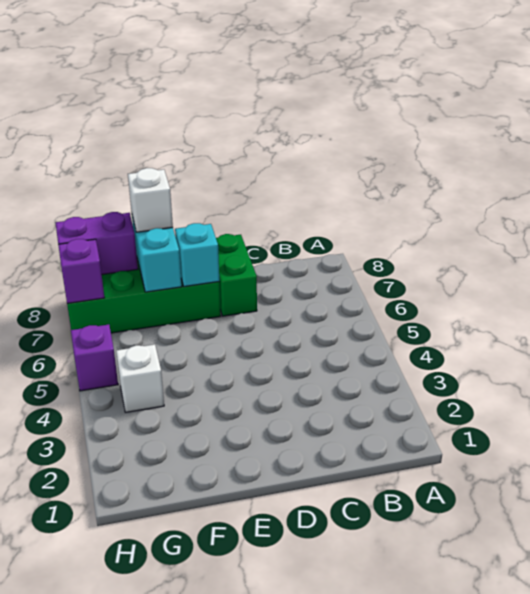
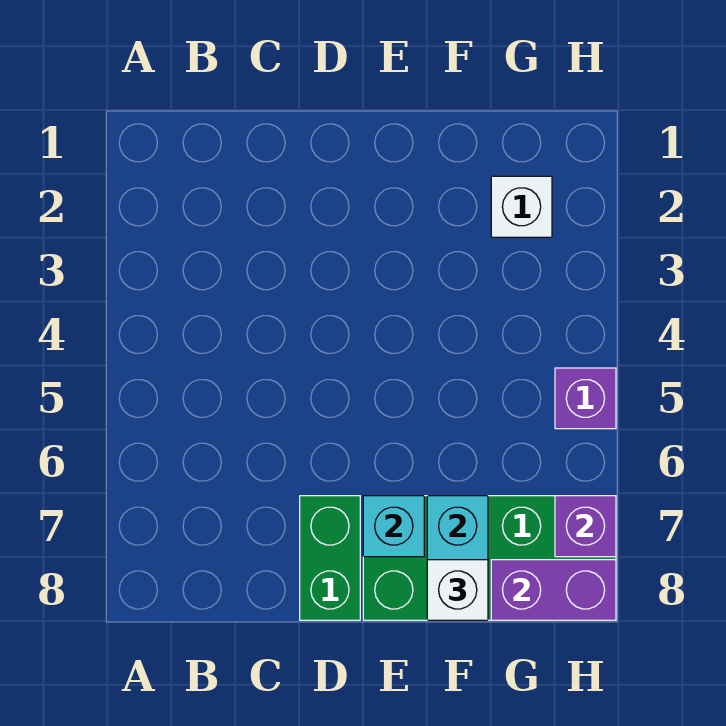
white brick G4 level 1 -> white brick G2 level 1

